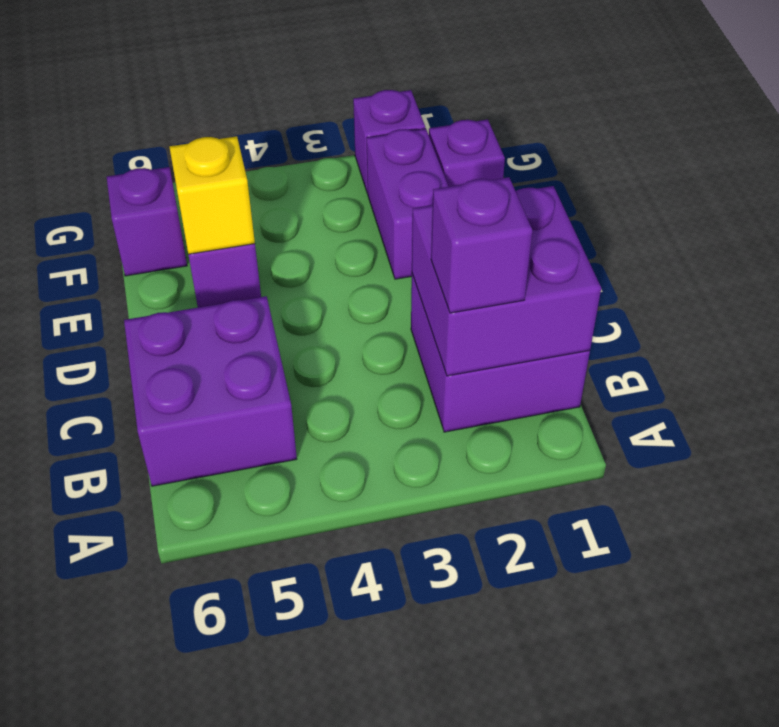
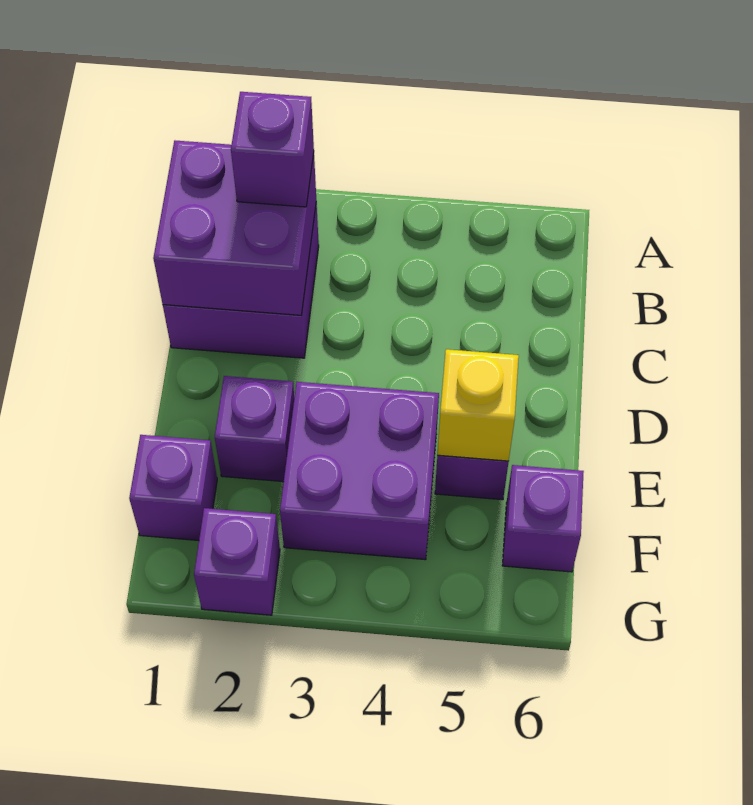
purple brick B5:C6 level 1 -> purple brick E3:F4 level 1
purple brick E2:F2 level 1 -> purple brick E2 level 1

